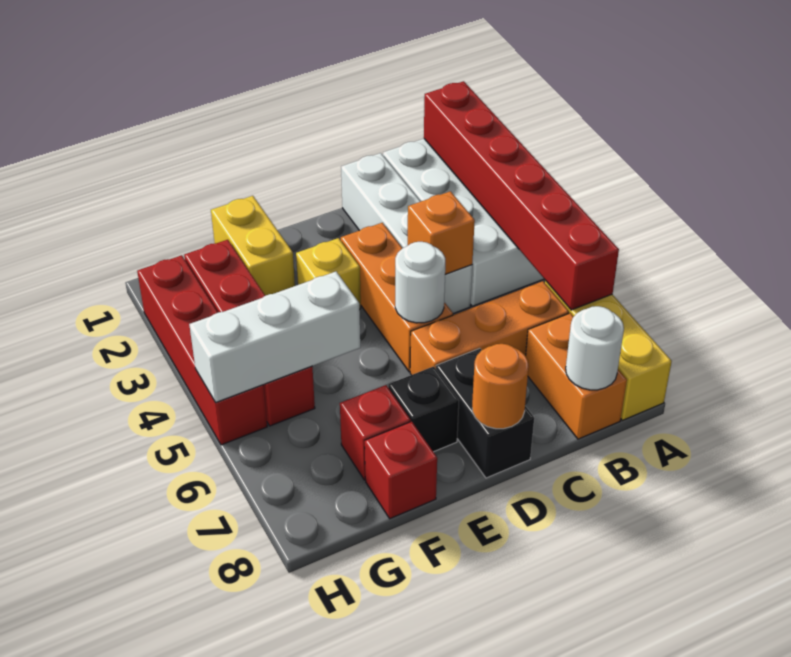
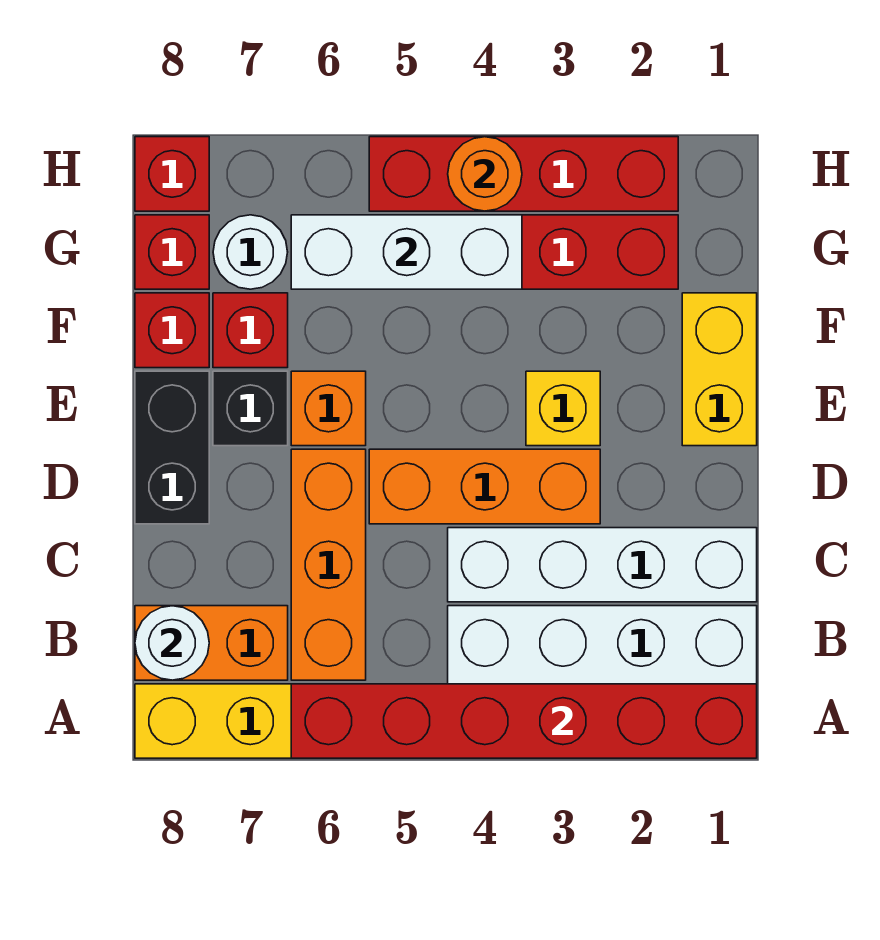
orange brick C4 level 2 -> orange brick E6 level 1
white round brick D5 level 2 -> white round brick G7 level 1
black brick D7:D8 level 1 -> black brick D8:E8 level 1
orange round brick D8 level 2 -> orange round brick H4 level 2
yellow brick F1:F2 level 1 -> yellow brick E1:F1 level 1
white brick F5:H5 level 2 -> white brick G4:G6 level 2
none -> red brick G8 level 1
none -> red brick H8 level 1

